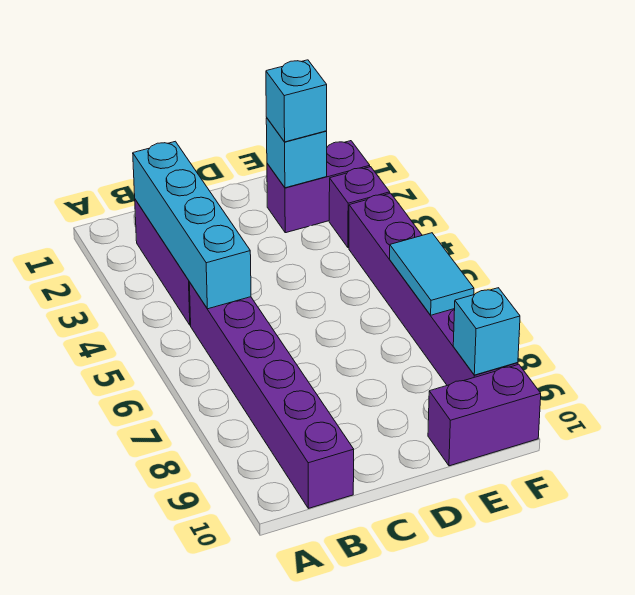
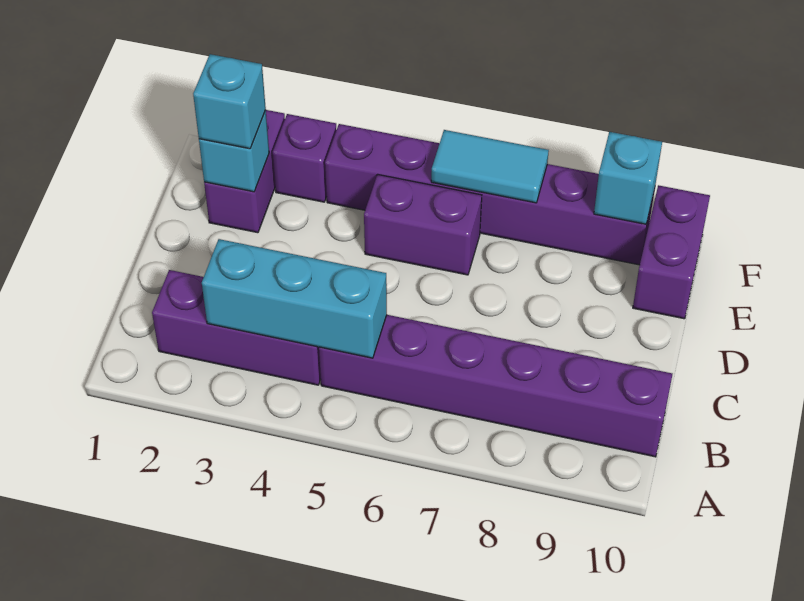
cyan brick B2:B5 level 2 -> cyan brick B3:B5 level 2
none -> purple brick E5:E6 level 1

